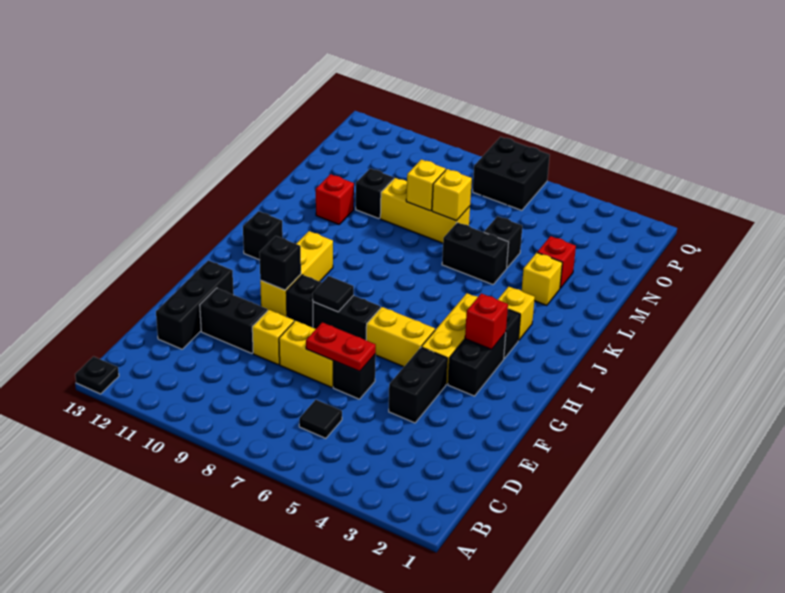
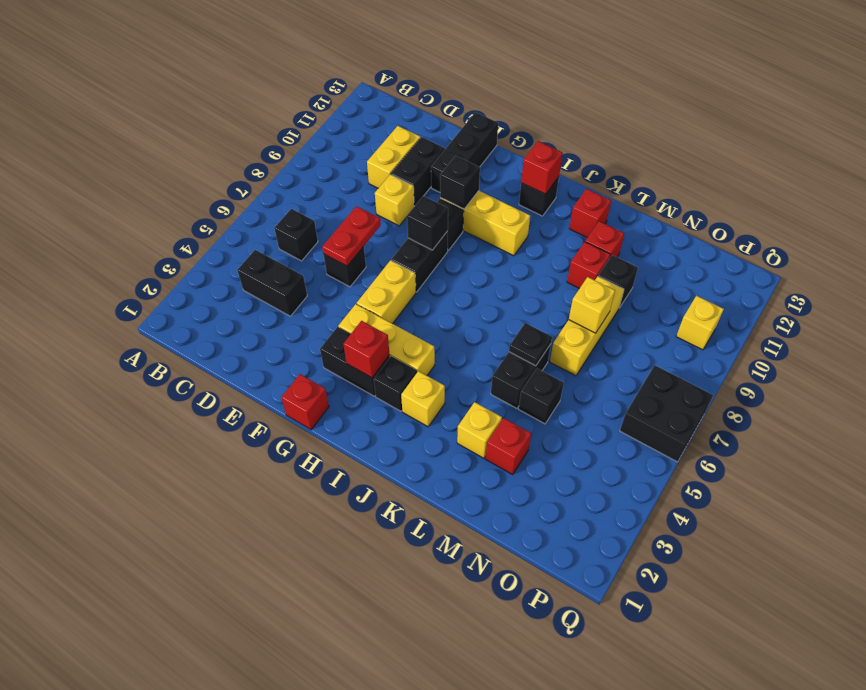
black plate A13 level 1 -> black plate L6 level 2
black tile C6 level 1 -> black brick C6 level 1
black brick D12:F12 level 1 -> black brick F11:F13 level 1
black brick E4:F4 level 1 -> black brick C4:D4 level 1
yellow brick E7:E8 level 1 -> yellow brick D10:D11 level 1
none -> red brick G1 level 1
black tile G8 level 2 -> black brick G8 level 2
none -> red brick I12 level 2
none -> red brick K12 level 1
none -> red brick L10 level 1
yellow brick M7 level 2 -> yellow brick P10 level 1

